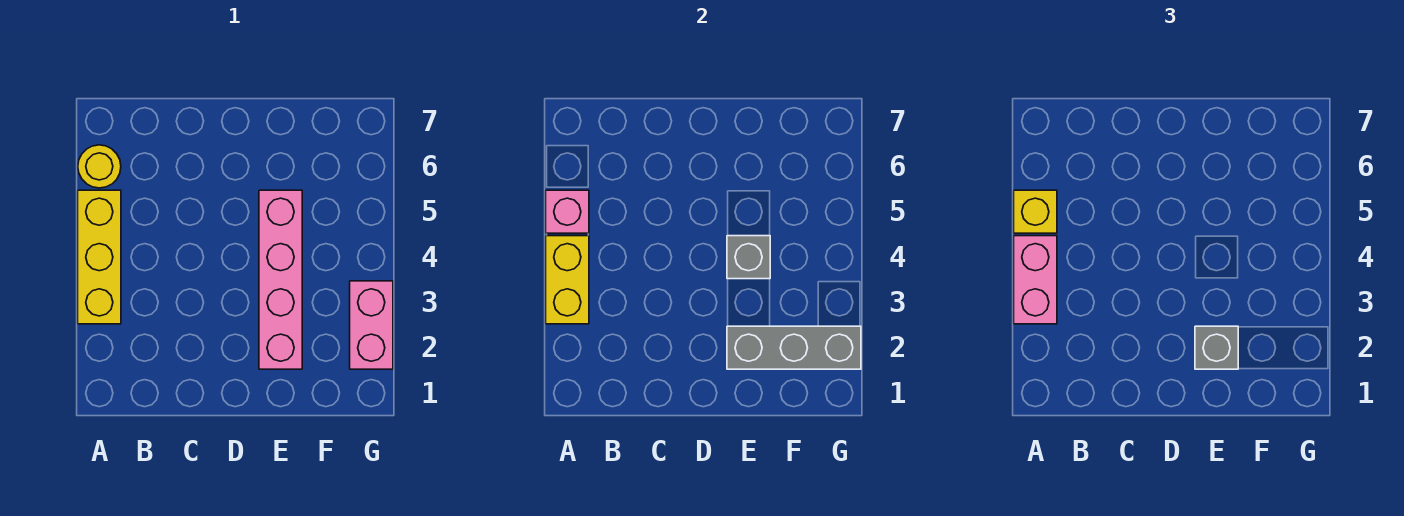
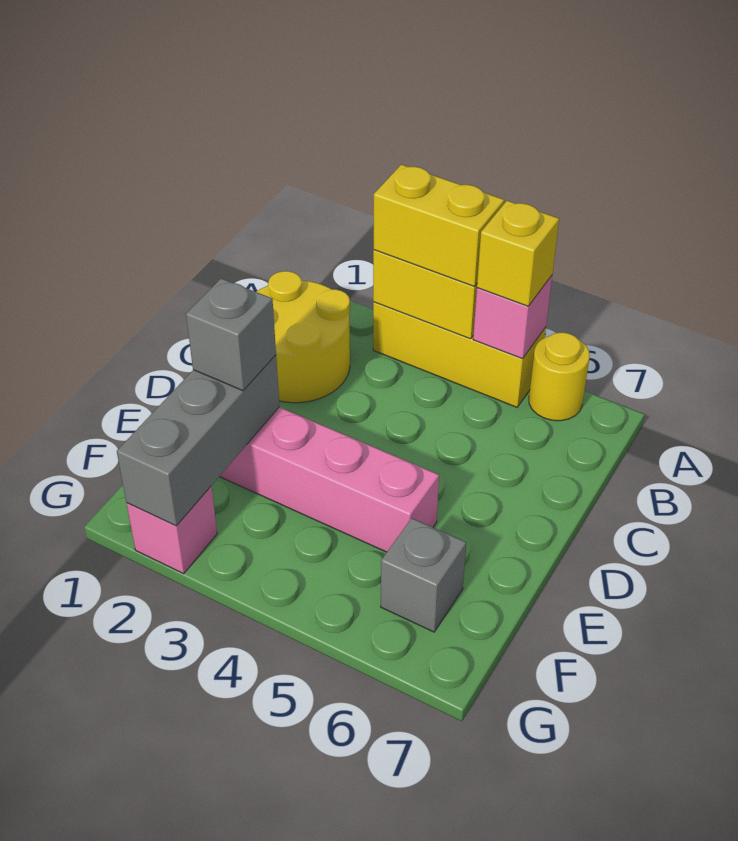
pink brick A3:A4 level 3 -> yellow brick A3:A4 level 3
none -> yellow round brick B1:C2 level 1
grey brick E4 level 2 -> grey brick F6 level 1
pink brick G2:G3 level 1 -> pink brick G2 level 1

